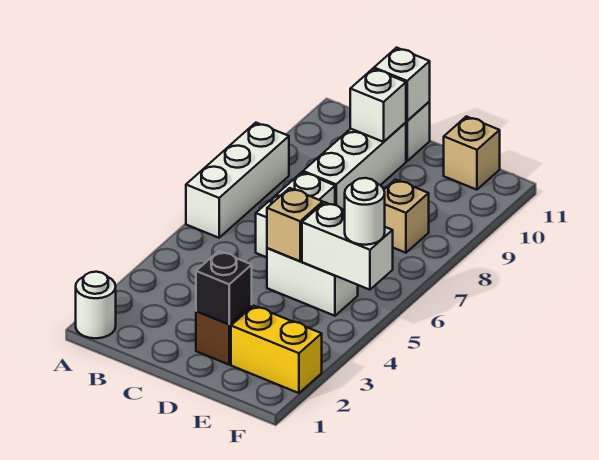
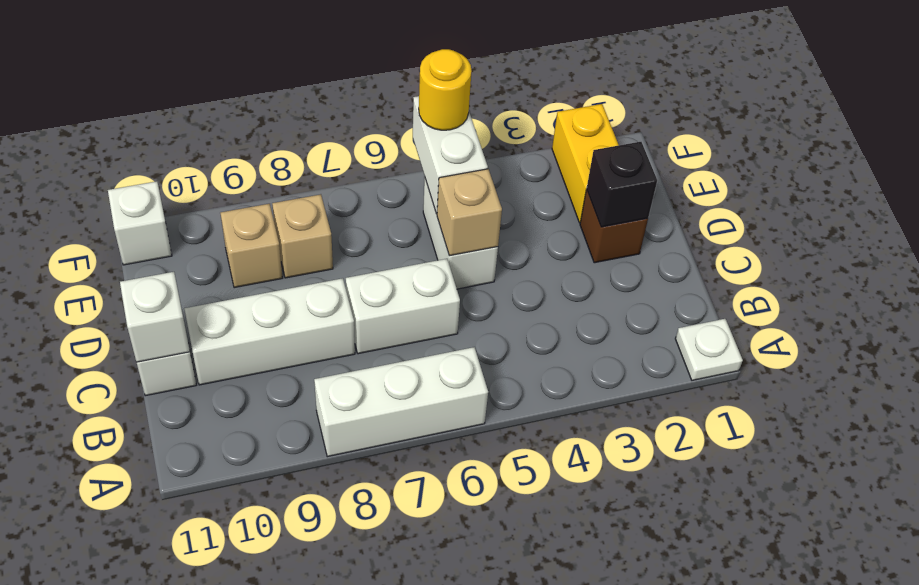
white round brick A1 level 1 -> white plate A1 level 1
white brick C10 level 2 -> white brick F11 level 1
tan brick E11 level 1 -> tan brick E9 level 1
white round brick F5 level 3 -> yellow round brick F5 level 3

